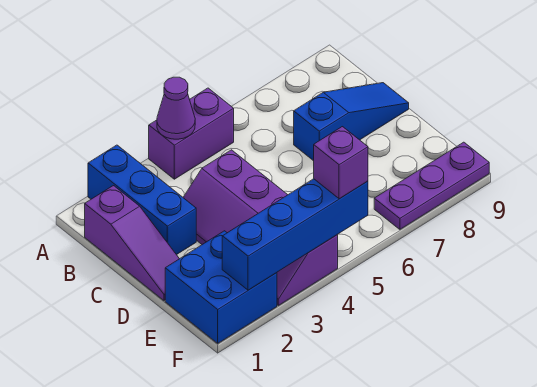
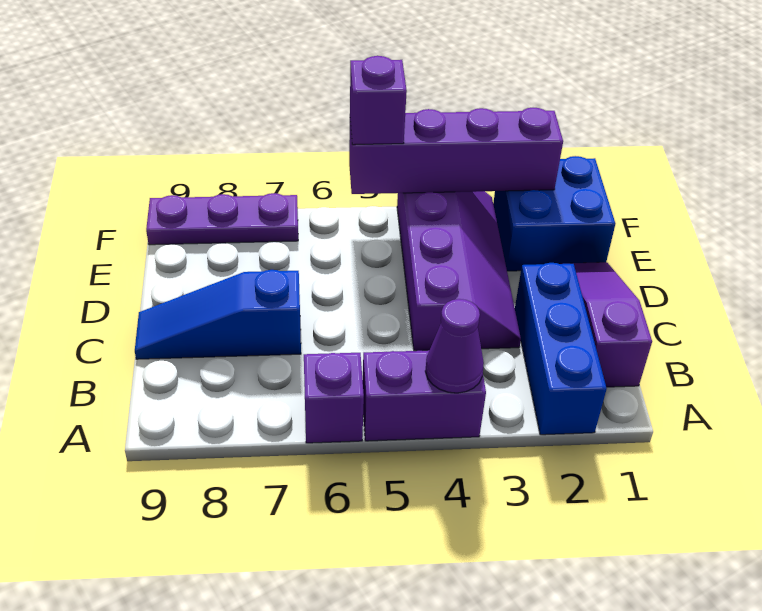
none -> purple brick A6 level 1
blue brick F2:F5 level 2 -> purple brick F2:F5 level 2

